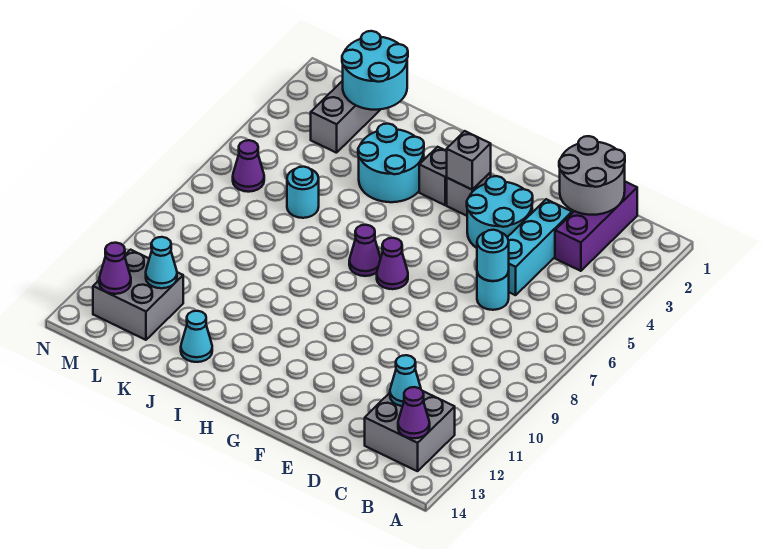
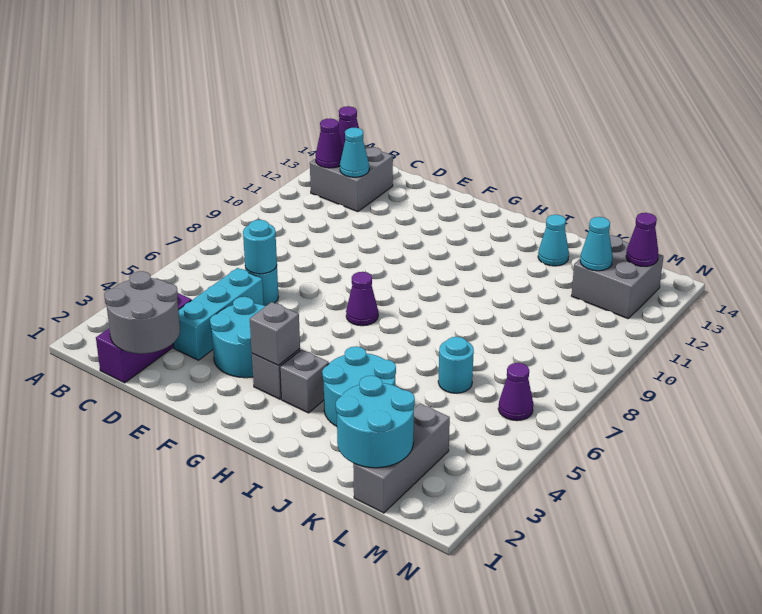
purple cone H7 level 1 -> purple cone B12 level 2

